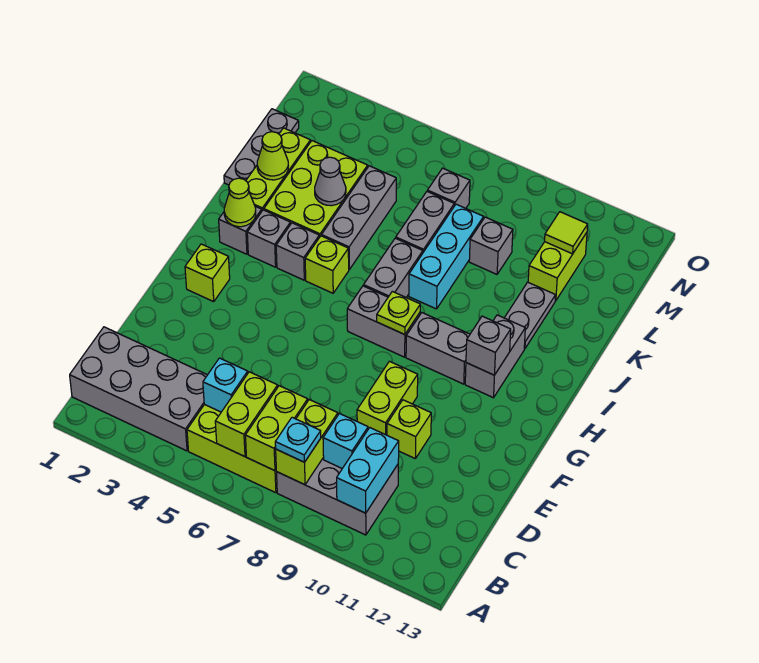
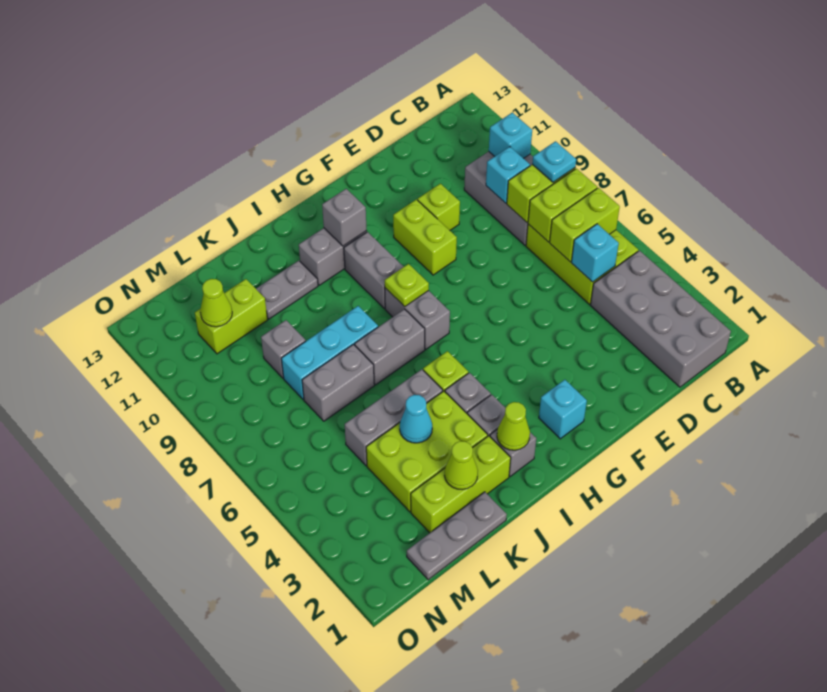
cyan brick B10:C10 level 2 -> cyan brick B10 level 2
lime brick E9:F9 level 1 -> lime brick F9:F10 level 1
lime brick G2 level 1 -> cyan brick G2 level 1
grey cone K4 level 2 -> cyan cone K4 level 2
grey brick M7 level 1 -> none
lime tile M11 level 2 -> lime cone M11 level 2

